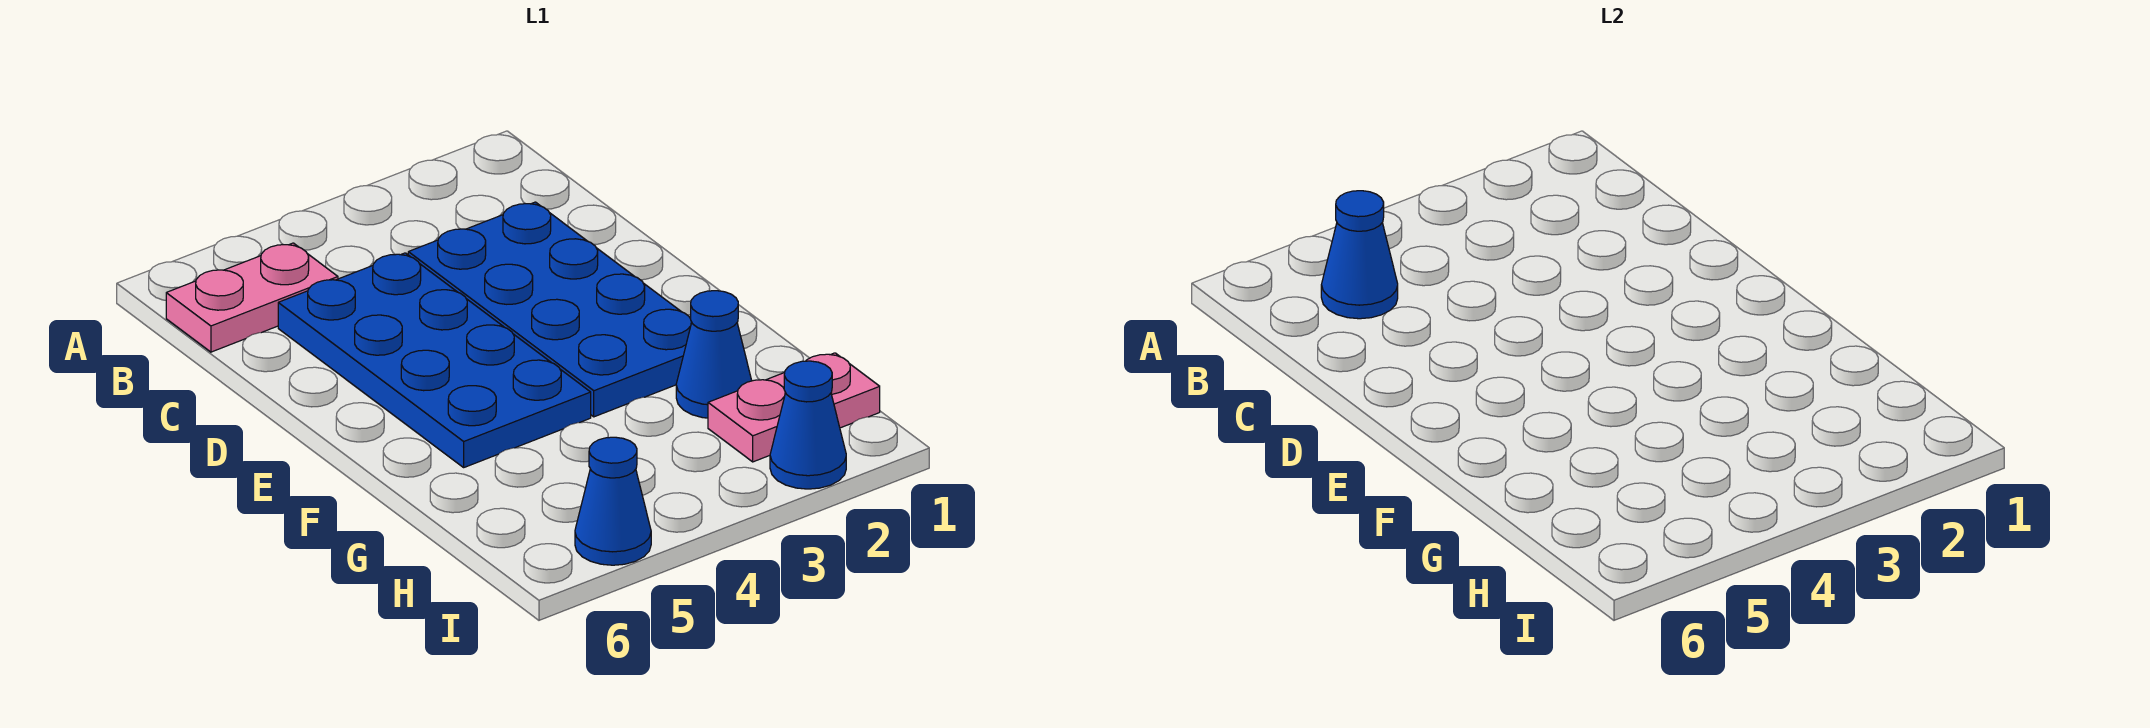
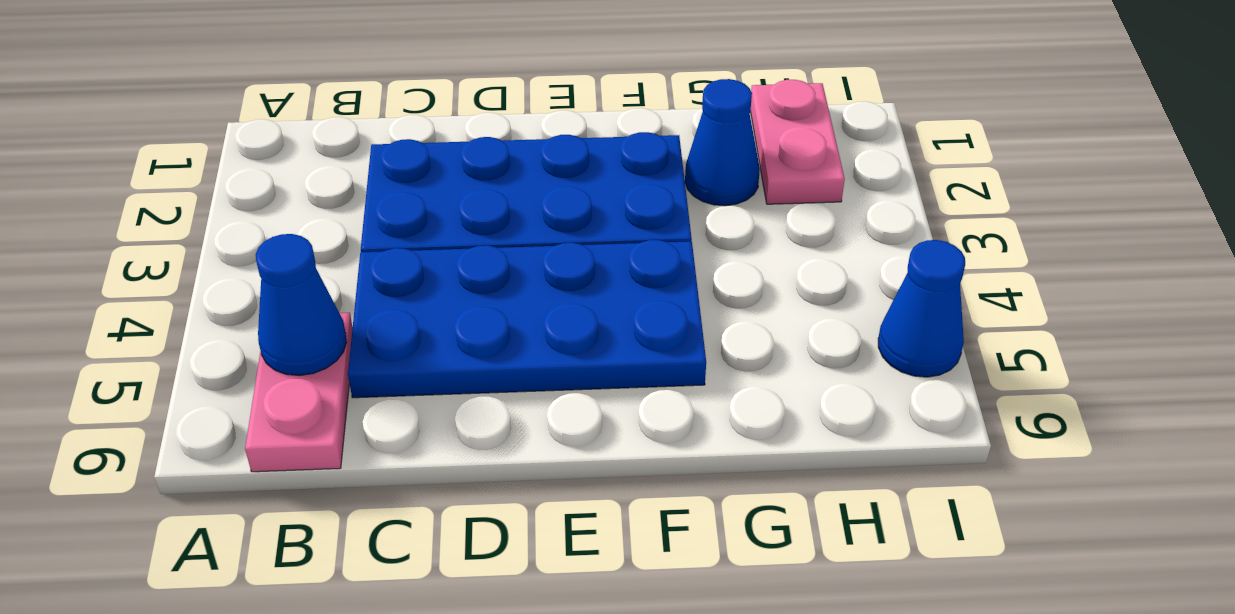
blue cone I2 level 1 -> none

